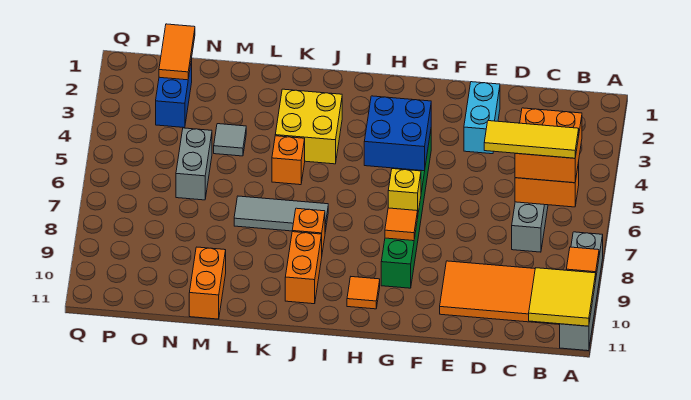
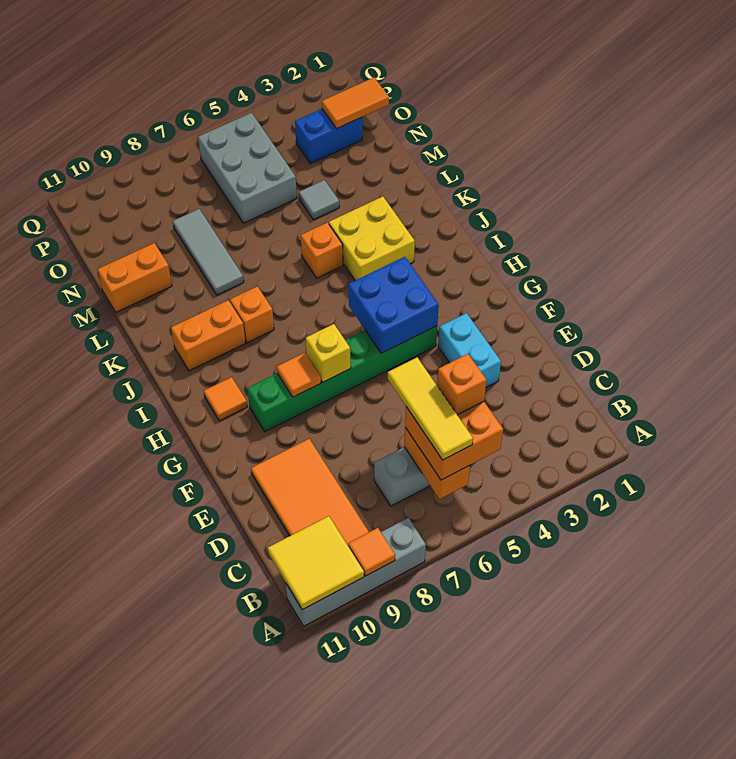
none -> orange brick C5 level 4
cyan brick E2:E3 level 1 -> cyan brick E3:F3 level 1
grey tile J7:L7 level 1 -> grey tile L8:N8 level 1
grey brick N5:N6 level 1 -> grey brick N5:P6 level 1

